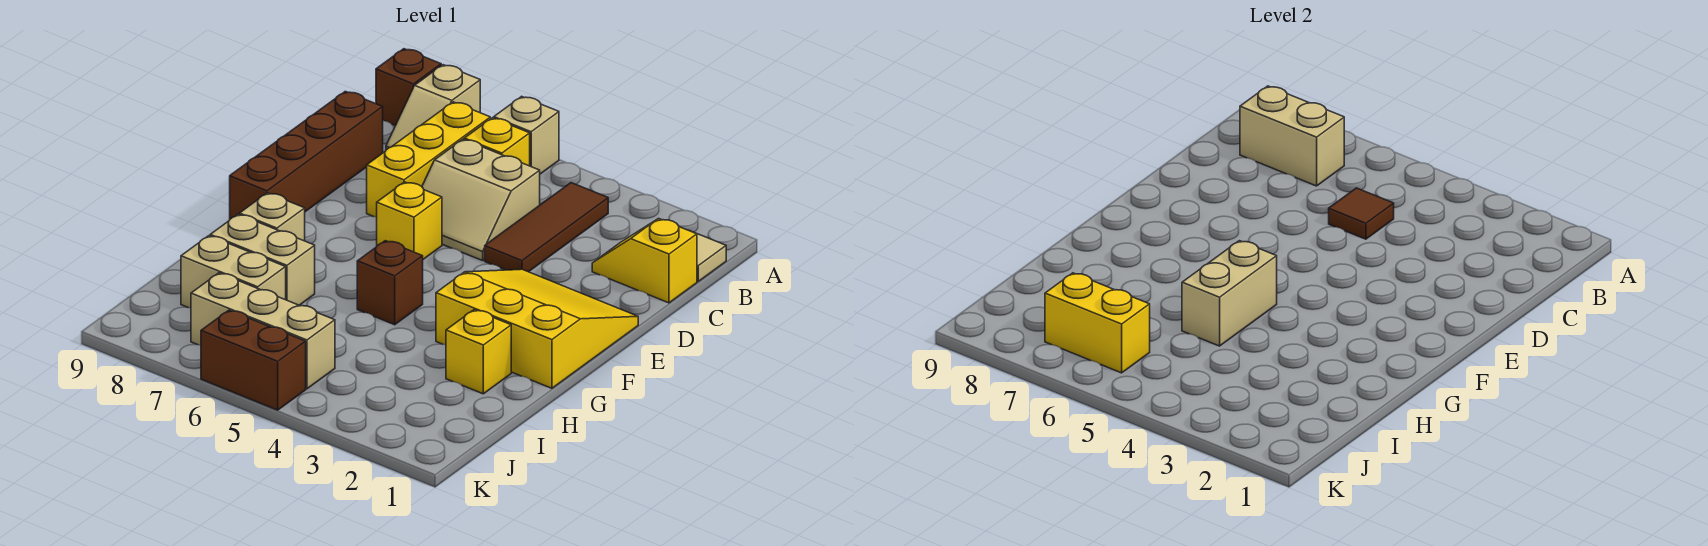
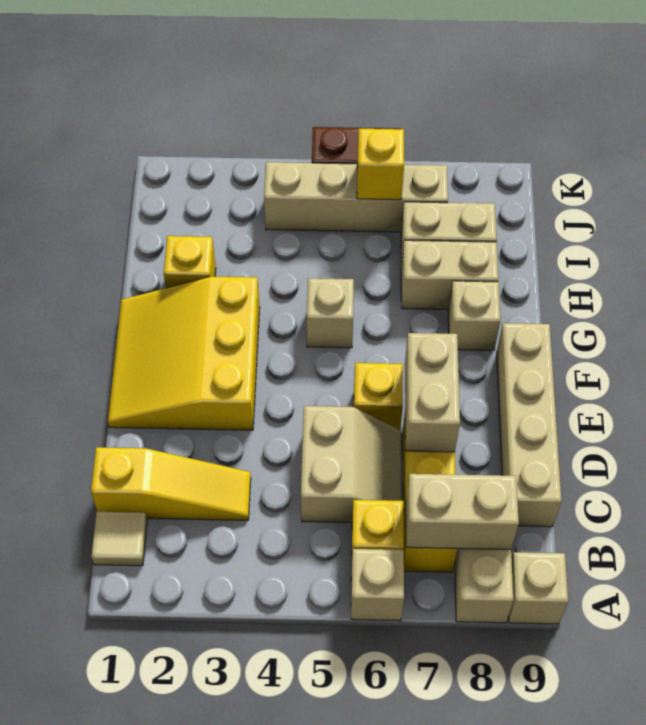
brown brick A9 level 1 -> tan brick A9 level 1
brown tile B4:D4 level 1 -> none
yellow slope C1:C2 level 1 top 1 -> yellow slope C1:C3 level 1 top 1
tan slope C5:D6 level 1 top C -> tan slope C5:D6 level 1 top 5
brown tile C5 level 2 -> none
brown brick C9:F9 level 1 -> tan brick C9:F9 level 1
yellow slope E1:G3 level 1 top G -> yellow slope E1:G3 level 1 top 3
brown brick G5 level 1 -> tan brick G5 level 1
tan brick G5:H5 level 2 -> tan brick D7:E7 level 2
tan brick J5:J7 level 1 -> tan brick J4:J7 level 1
yellow brick J6:J7 level 2 -> yellow brick J6 level 2

